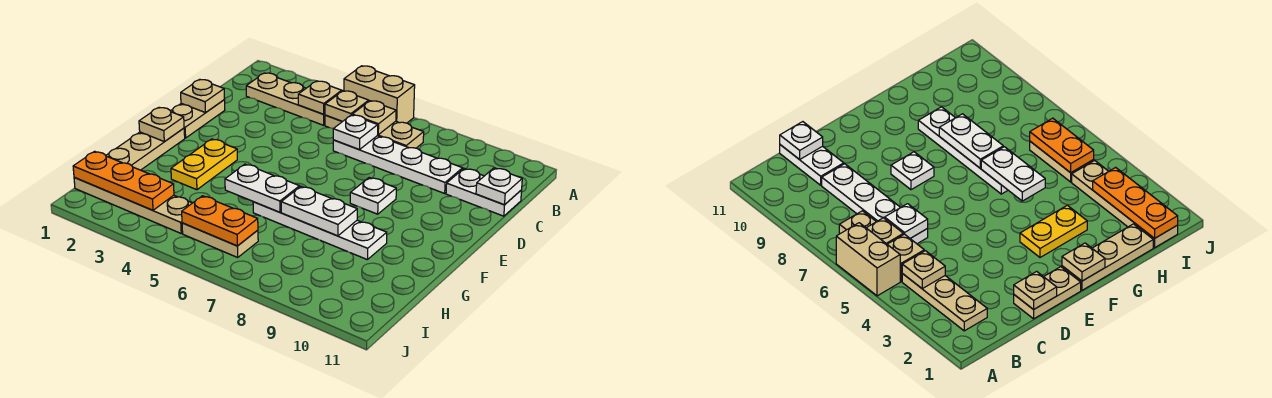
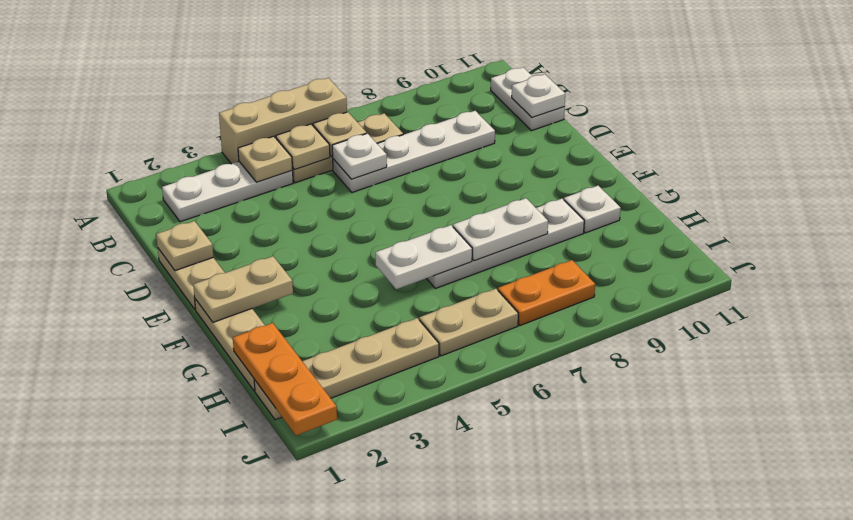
tan brick A5:A6 level 1 -> tan brick A4:A6 level 1
tan plate B2:B4 level 1 -> white plate B2:B4 level 1
white plate C10:C11 level 1 -> white plate B11:C11 level 1
white plate E8 level 1 -> white plate G10 level 1
tan plate F1 level 2 -> tan plate F1:F2 level 2
yellow plate F3:G3 level 1 -> none
orange plate I1:I3 level 2 -> orange plate H1:J1 level 2
orange plate I5:I6 level 2 -> orange plate I7:I8 level 1

